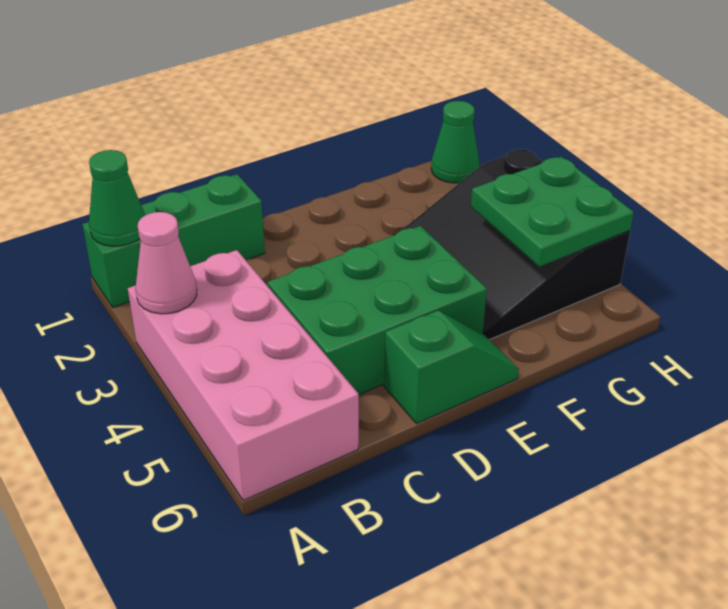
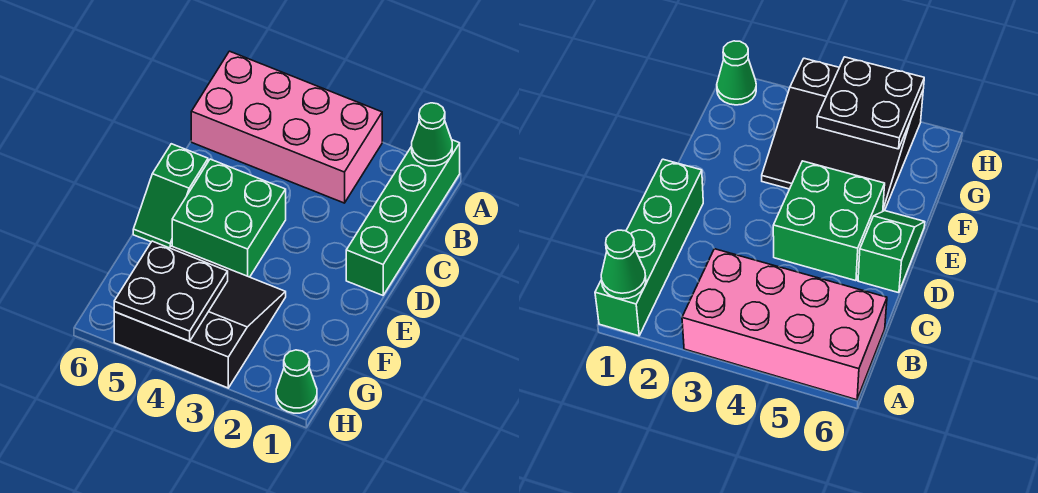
green brick A1:C1 level 1 -> green brick A1:D1 level 1
pink cone A3 level 2 -> none
green brick C4:E5 level 1 -> green brick D4:E5 level 1
green plate G4:H5 level 2 -> black plate G4:H5 level 2

